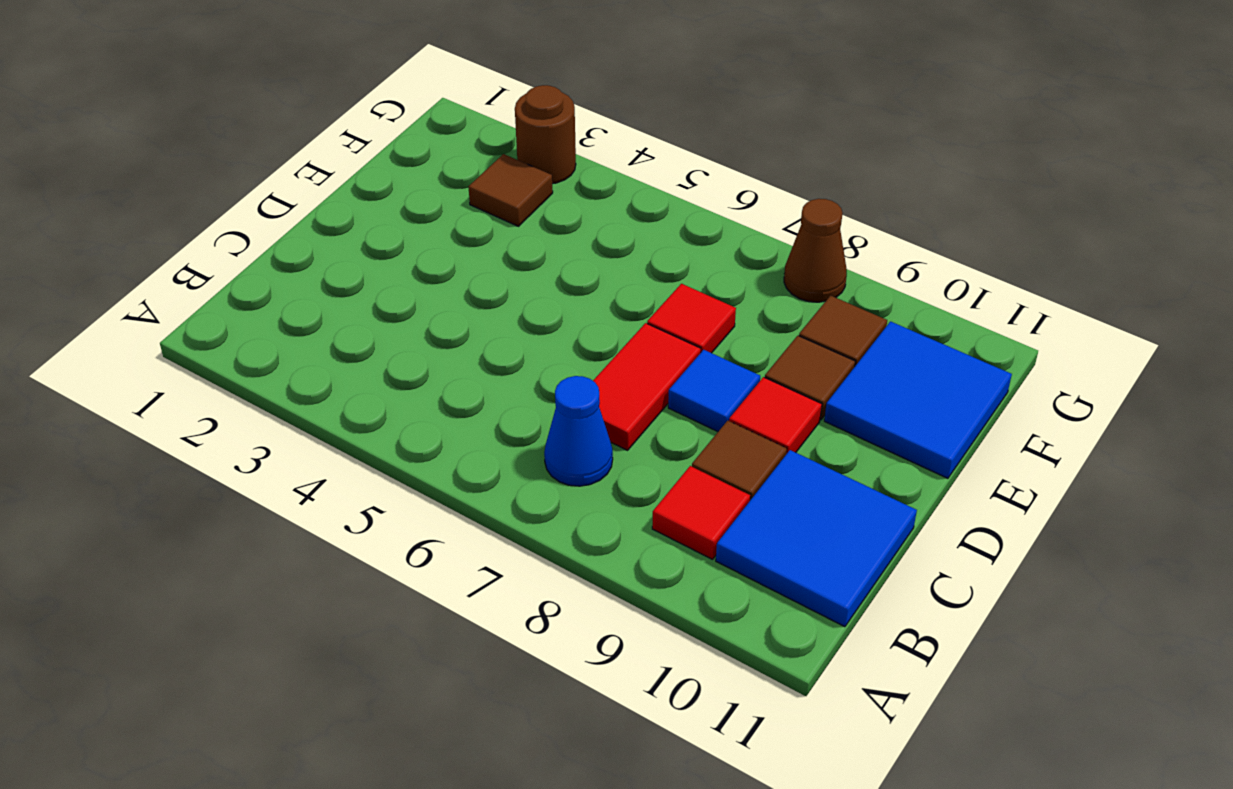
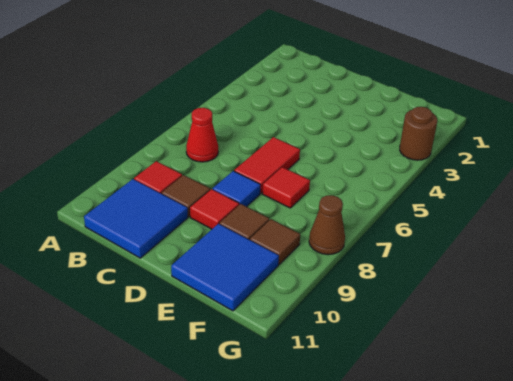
blue cone B7 level 1 -> red cone B7 level 1
red tile C7:D7 level 1 -> red tile D6:D7 level 1
brown tile F3 level 1 -> none

